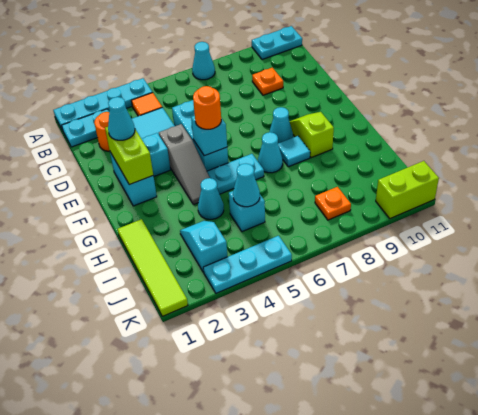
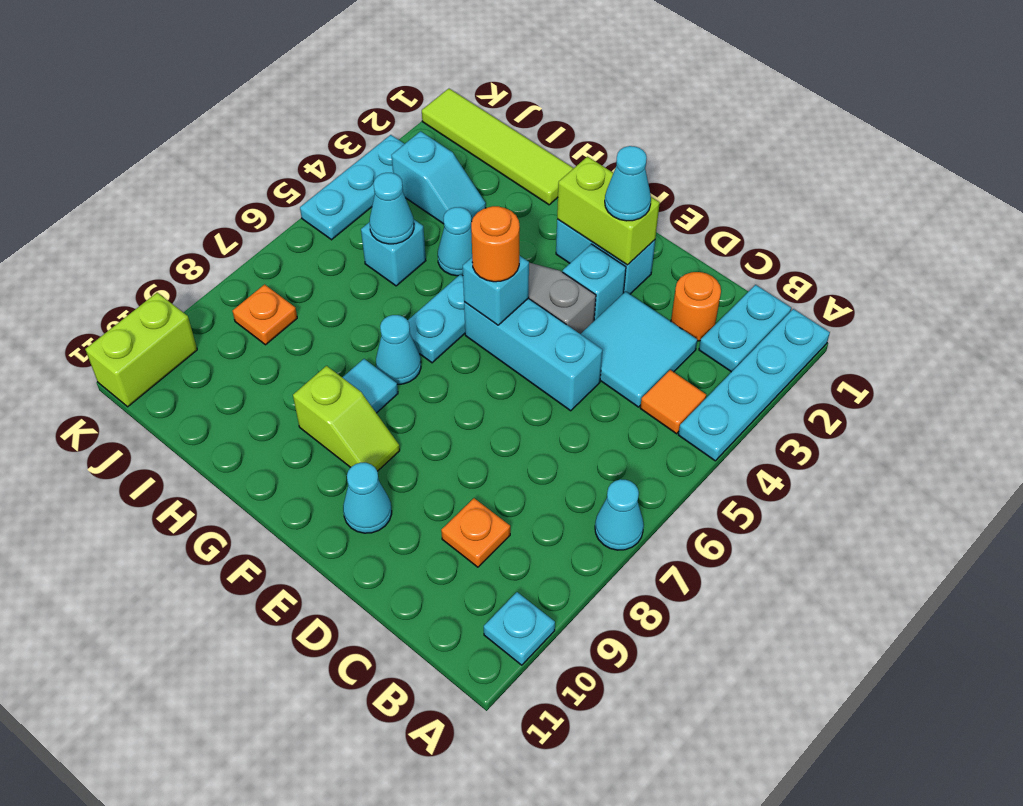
cyan plate A10:A11 level 1 -> cyan plate A10 level 1
cyan cone F8 level 1 -> cyan cone E10 level 1

